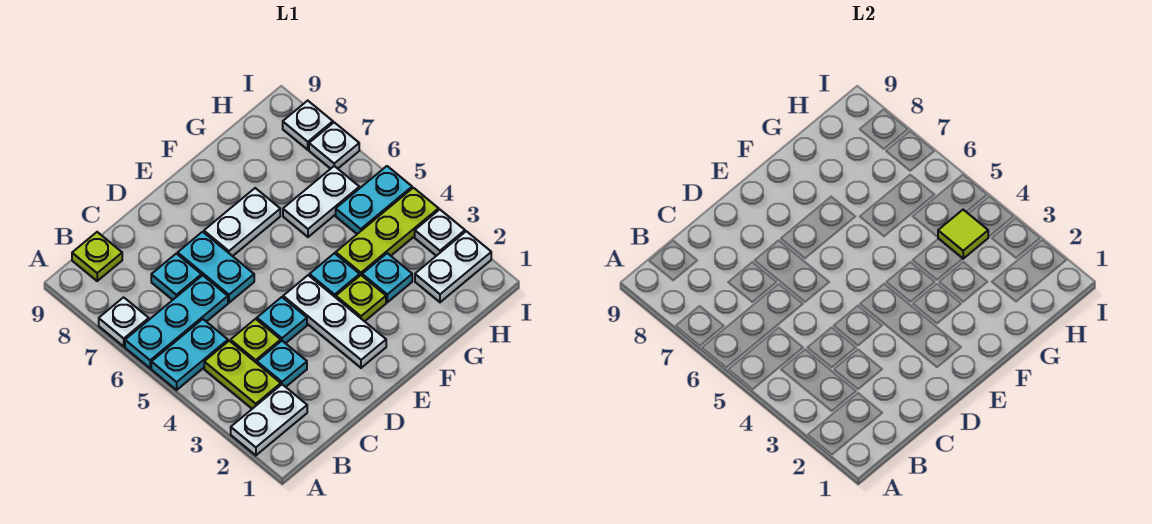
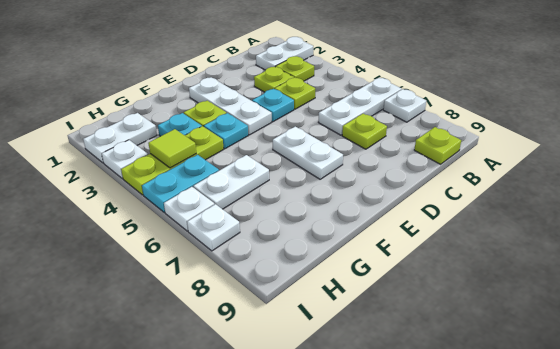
cyan plate A5:B5 level 1 -> none
cyan plate A6:C6 level 1 -> white plate A6:C6 level 1
lime plate B3:B4 level 1 -> lime plate B3 level 1
cyan plate C3 level 1 -> lime plate C3 level 1
cyan plate C7 level 1 -> lime plate C7 level 1
cyan plate D6:D7 level 1 -> none
white plate E7:F7 level 1 -> white plate E6:E7 level 1
white plate I8 level 1 -> white plate I6 level 1

